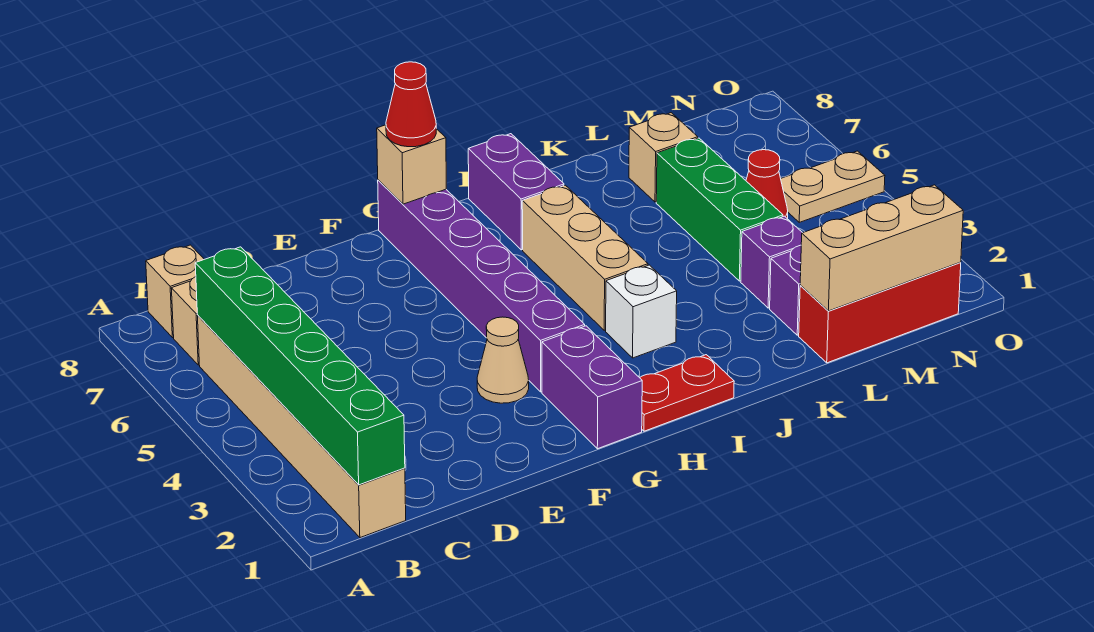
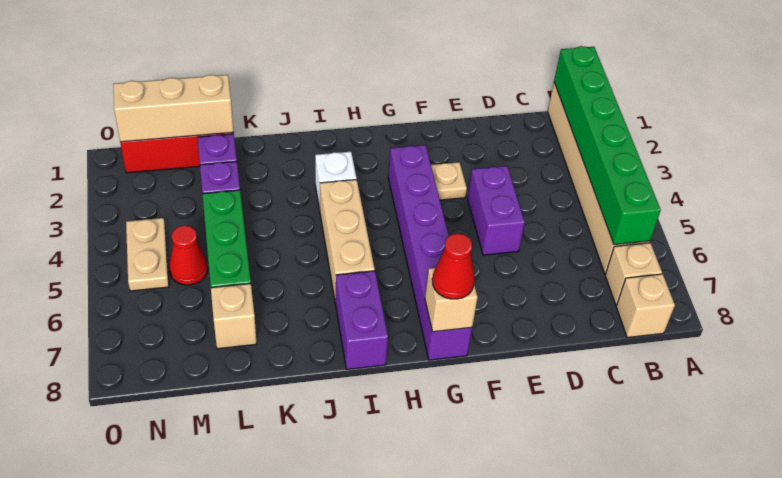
tan cone F3 level 1 -> tan plate F3 level 1
purple brick G1:G2 level 1 -> purple brick E4:E5 level 1
red plate H1:I1 level 1 -> none
tan plate N5:O5 level 1 -> tan plate N4:N5 level 1

